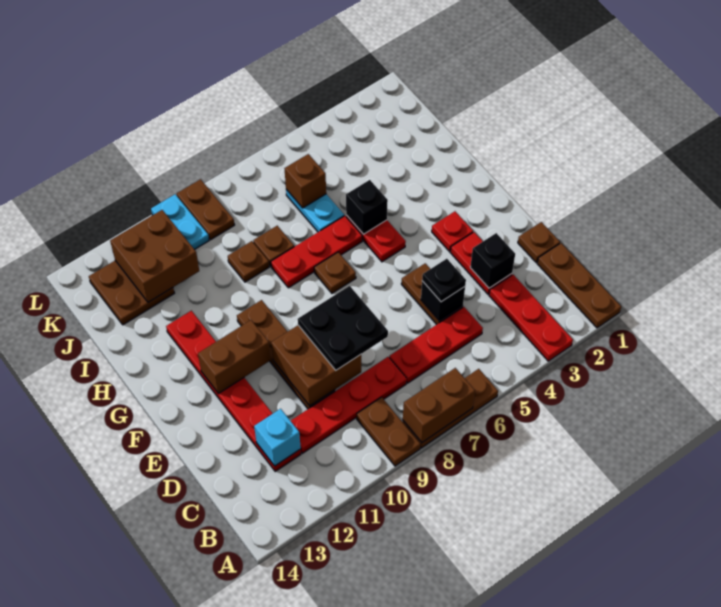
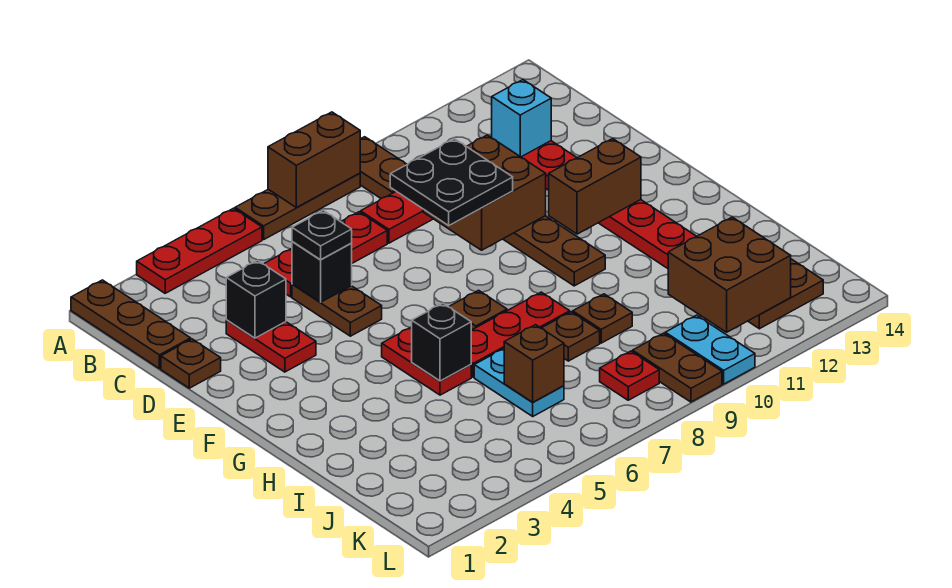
red plate A3:C3 level 1 -> red plate A3:A5 level 1
red plate F3 level 1 -> red plate K8 level 1

